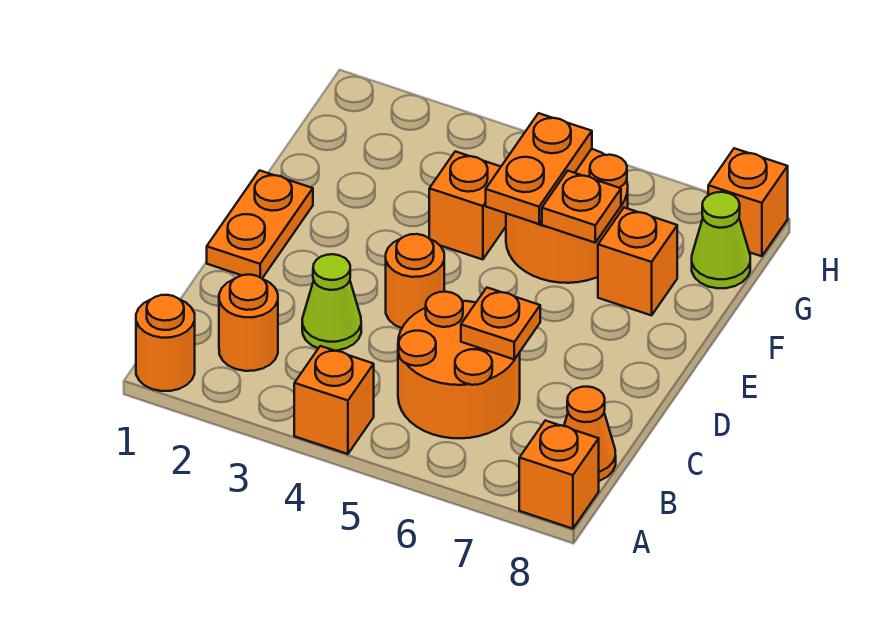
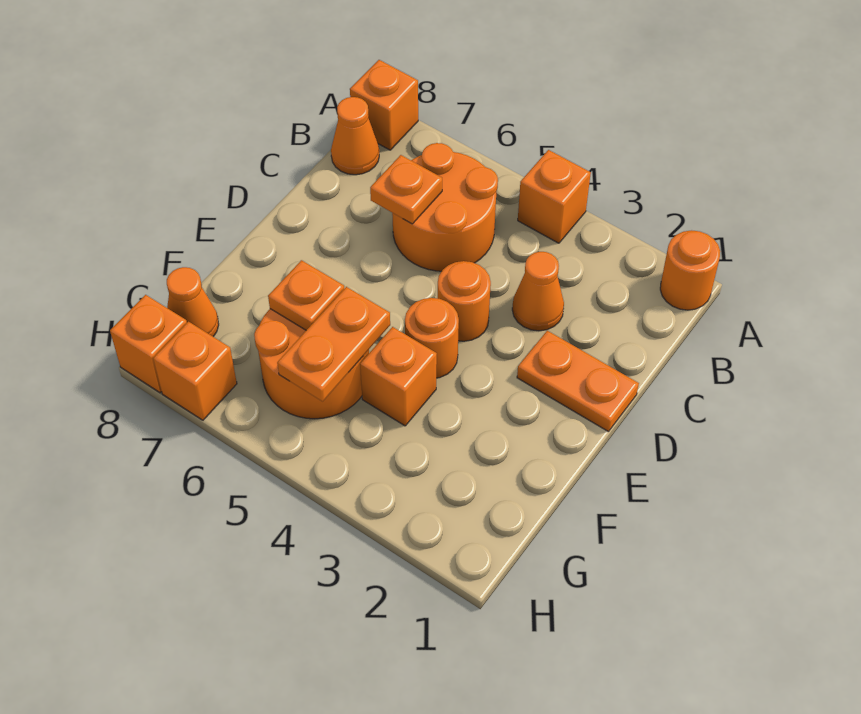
orange round brick B2 level 1 -> orange round brick E4 level 1
lime cone C3 level 1 -> orange cone C3 level 1
orange plate D1:E1 level 1 -> orange plate D1:D2 level 1
orange brick F7 level 1 -> orange brick H7 level 1
lime cone G8 level 1 -> orange cone G8 level 1

